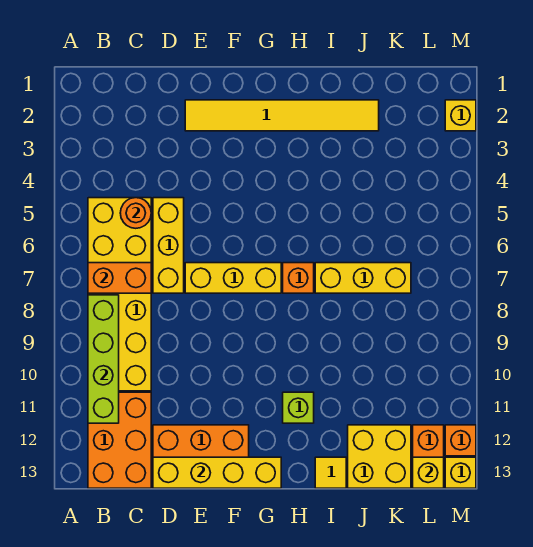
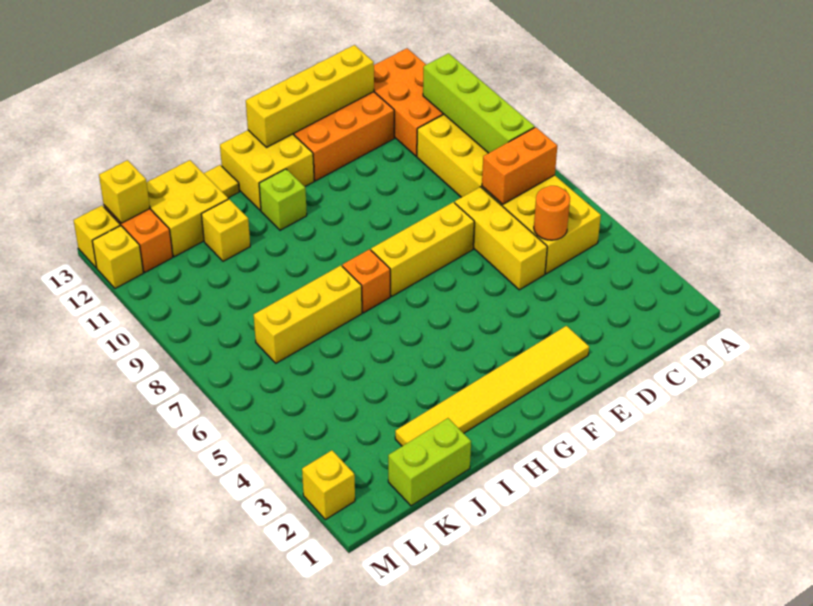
none -> yellow brick G12:H13 level 1
none -> lime brick J1:K1 level 1
none -> yellow brick J11 level 1
orange brick M12 level 1 -> yellow brick M12 level 1

